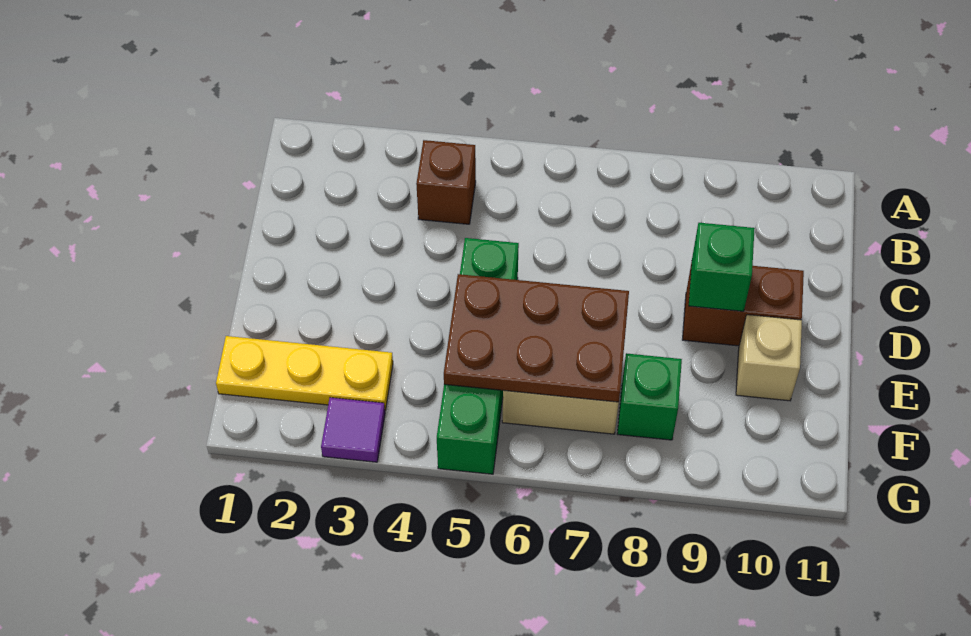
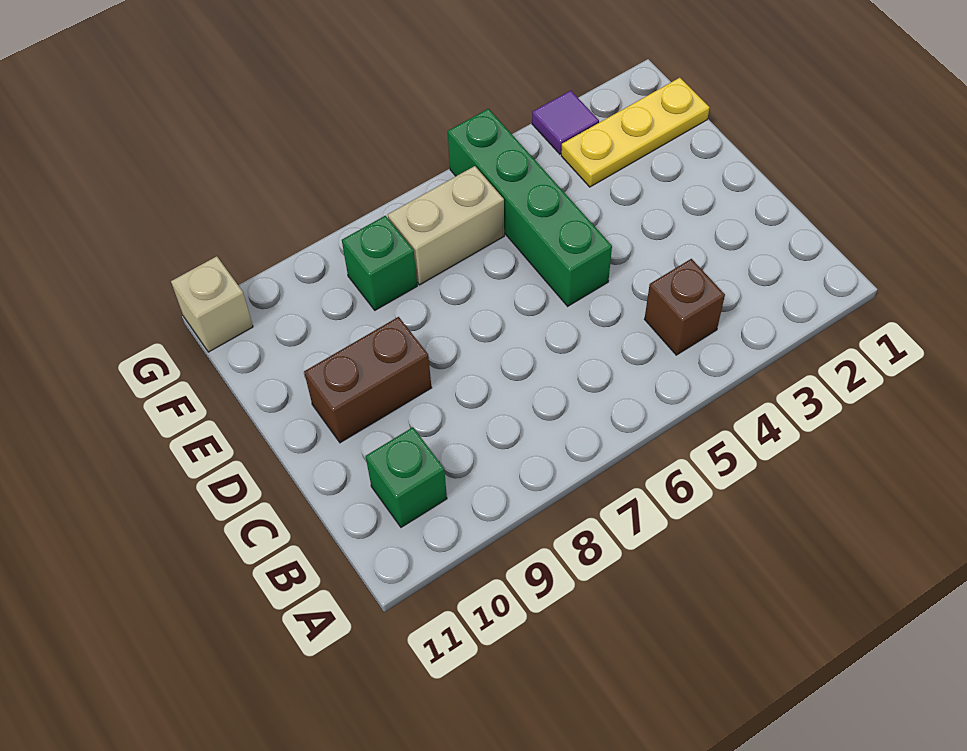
green brick D9 level 2 -> green brick B10 level 1
brown plate E5:F7 level 2 -> none
tan brick E10 level 1 -> tan brick G11 level 1

